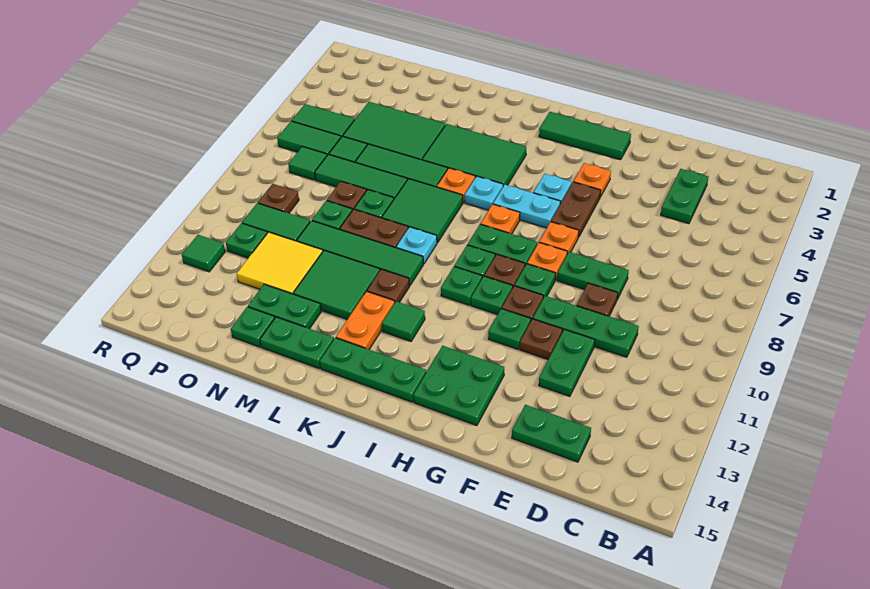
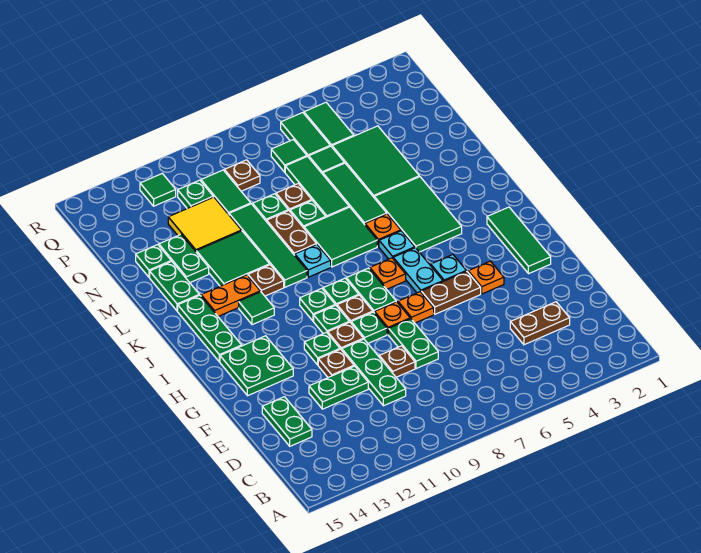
green plate D3:D4 level 1 -> brown plate D3:D4 level 1

